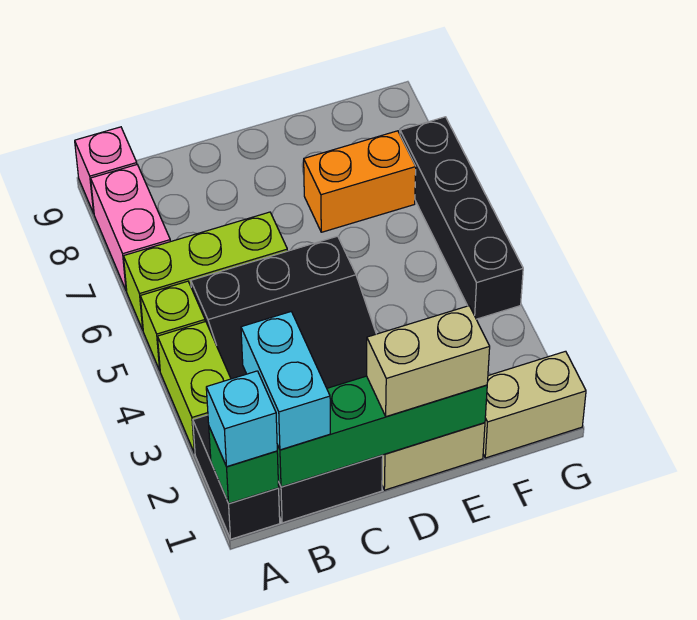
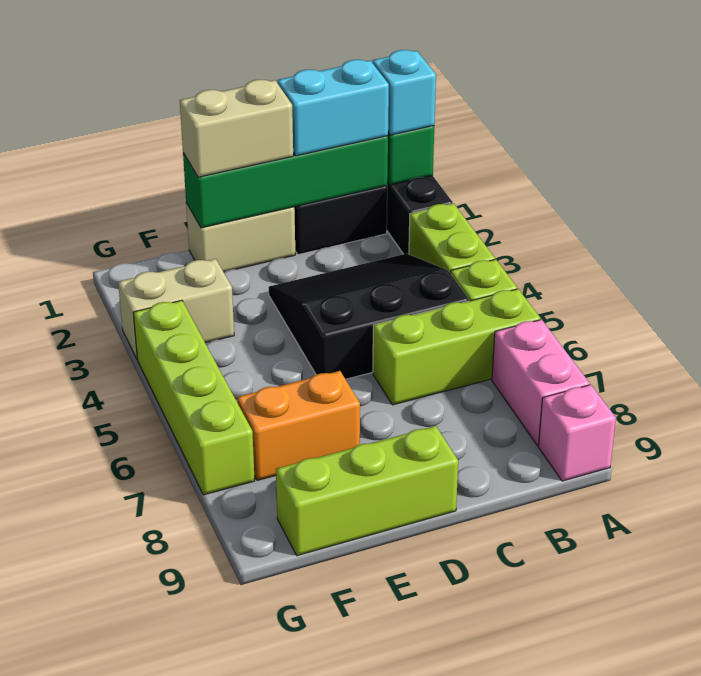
cyan brick B1:B2 level 3 -> cyan brick B1:C1 level 3
none -> lime brick D9:F9 level 1
tan brick F1:G1 level 1 -> tan brick F3:G3 level 1
black brick G4:G7 level 1 -> lime brick G4:G7 level 1

